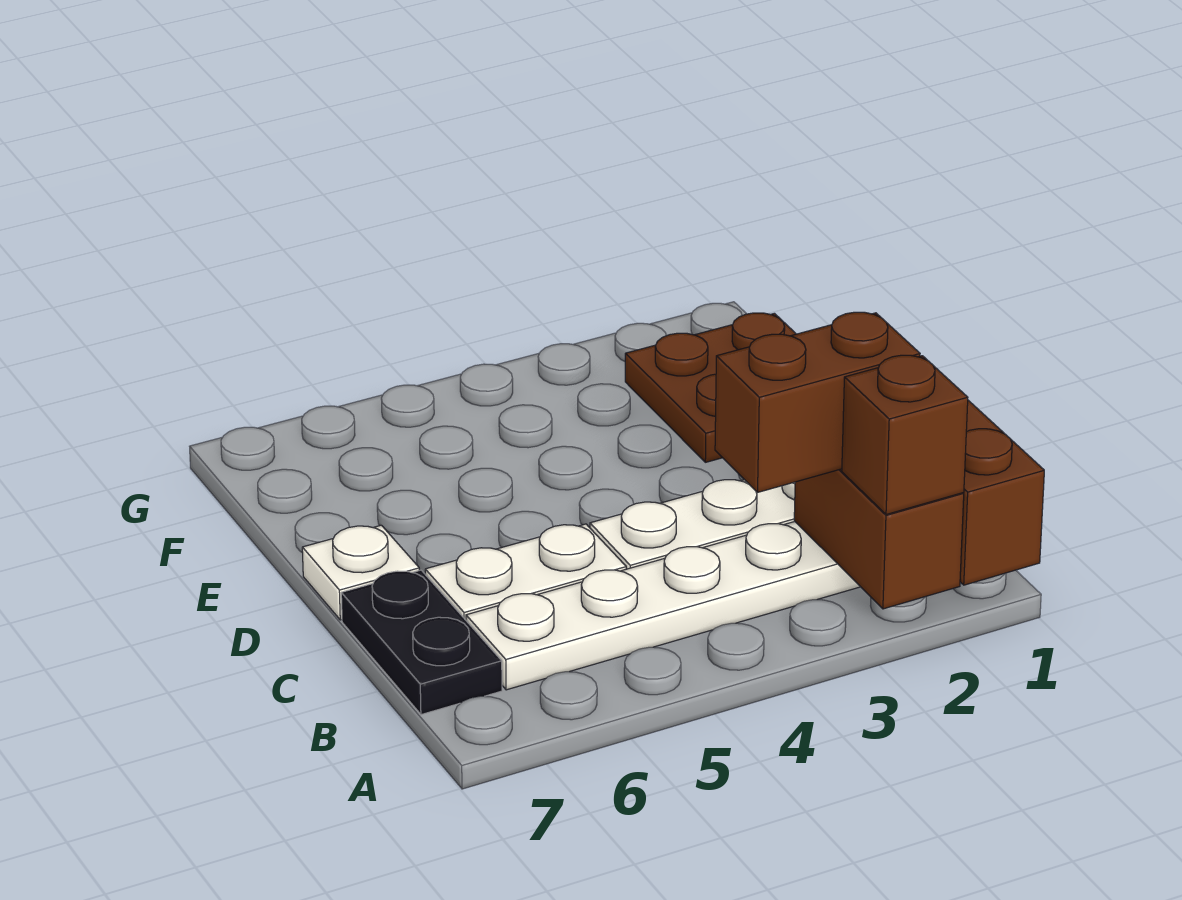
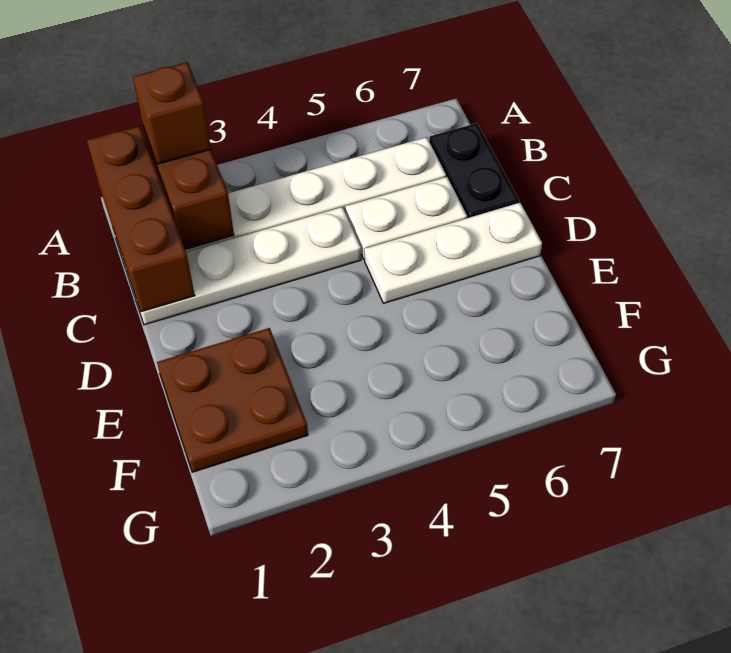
brown brick B2:B3 level 3 -> none
white plate D7 level 1 -> white plate D5:D7 level 1

